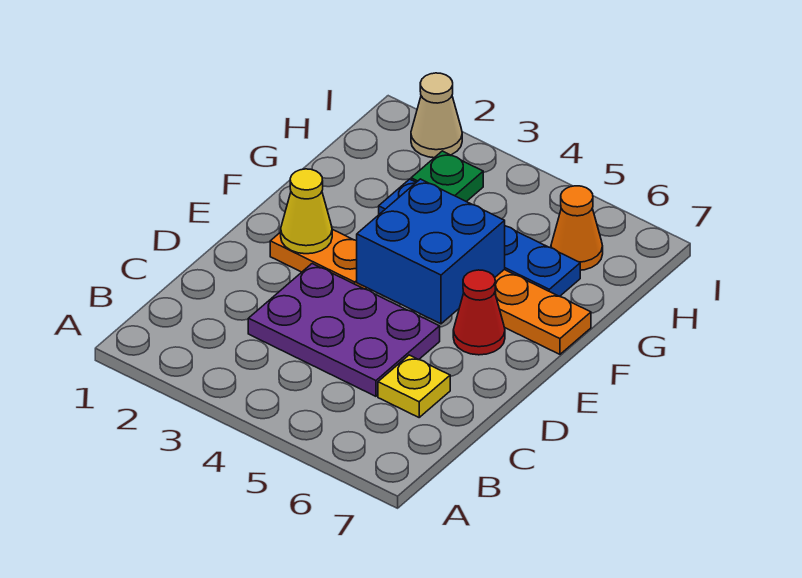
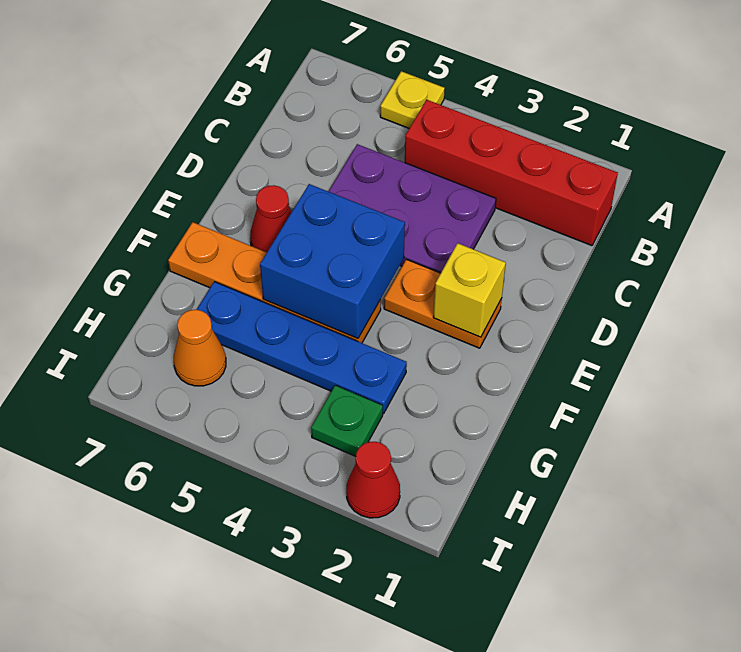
none -> red brick B1:B4 level 1
yellow plate C6 level 1 -> yellow plate A5 level 1
yellow cone E2 level 2 -> yellow brick E2 level 2
tan cone I2 level 1 -> red cone I2 level 1

